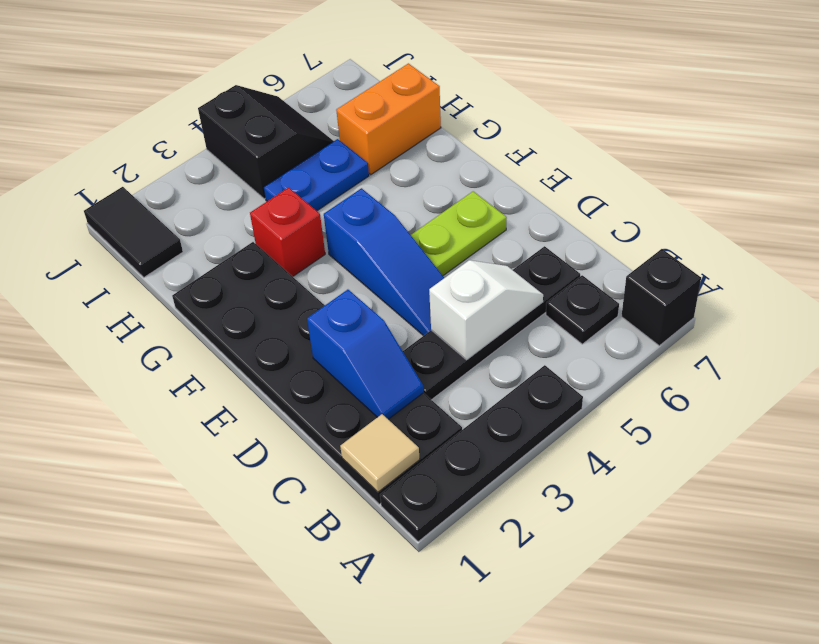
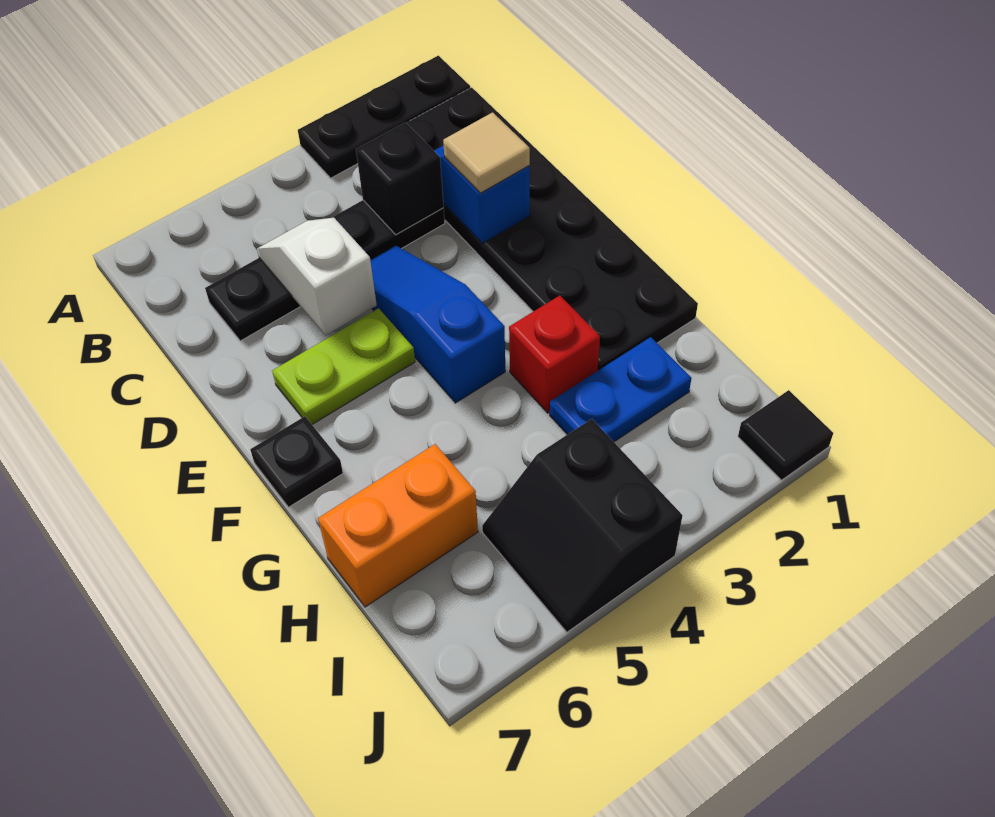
black plate A1:A4 level 1 -> black plate A1:A3 level 1
black brick A7 level 1 -> black brick C3 level 2
tan tile B1 level 2 -> tan tile D2 level 3
black plate B6 level 1 -> black plate F7 level 1
white slope C4:C5 level 2 top 4 -> white slope C5:D5 level 2 top D
blue plate H4:H5 level 1 -> blue plate H2:H3 level 1
black tile I1:J1 level 1 -> black tile J1 level 1

